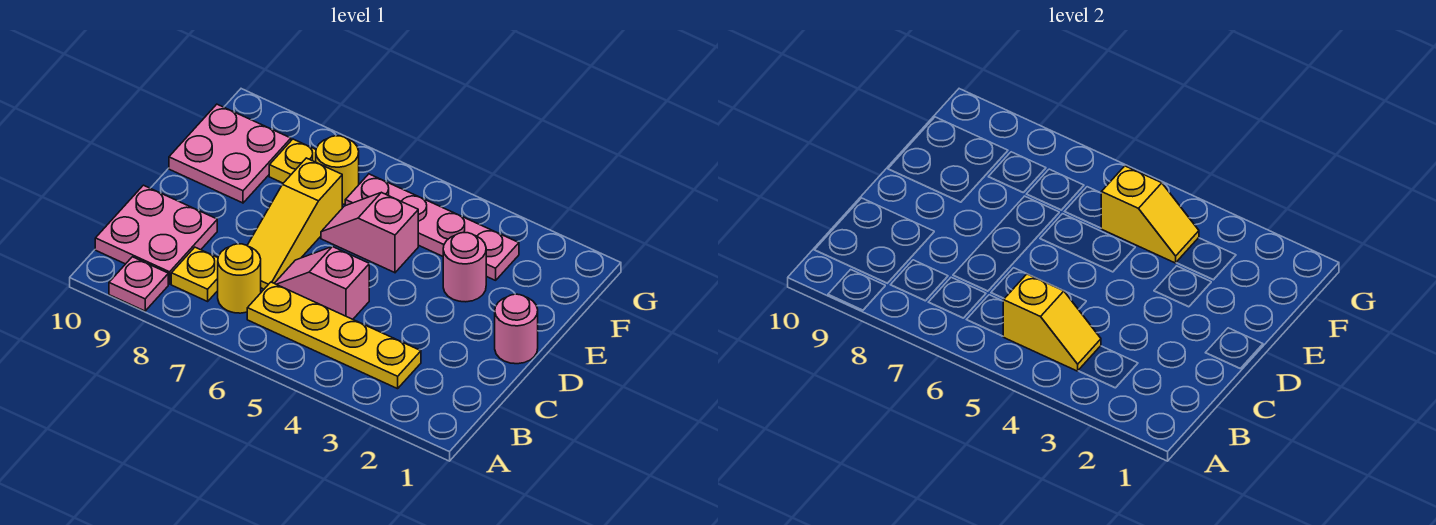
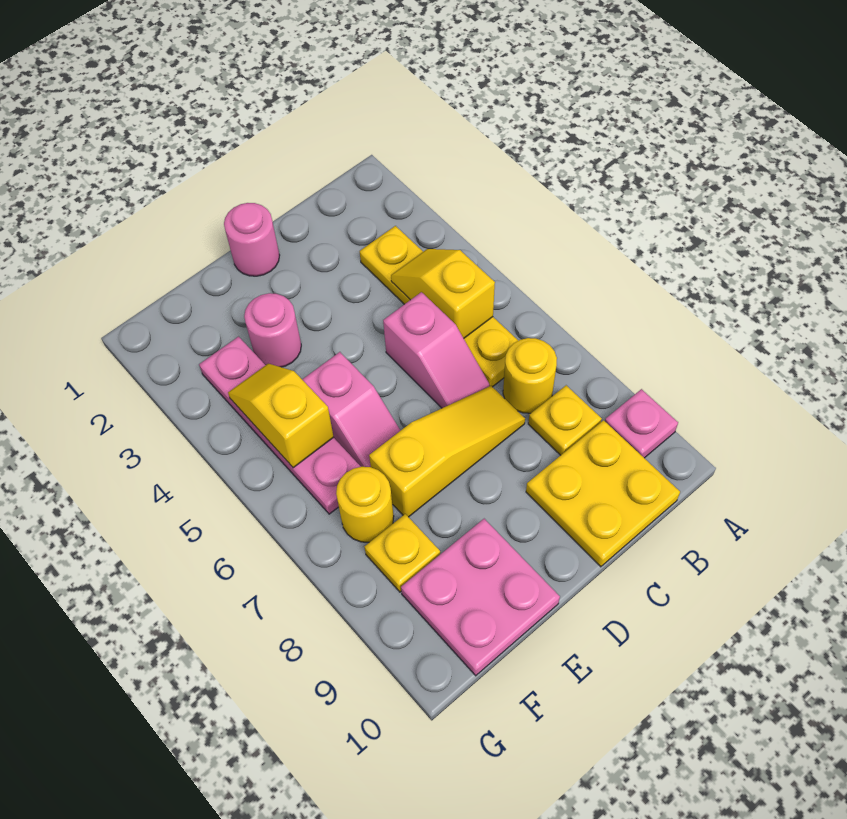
pink plate B9:C10 level 1 -> yellow plate B9:C10 level 1

